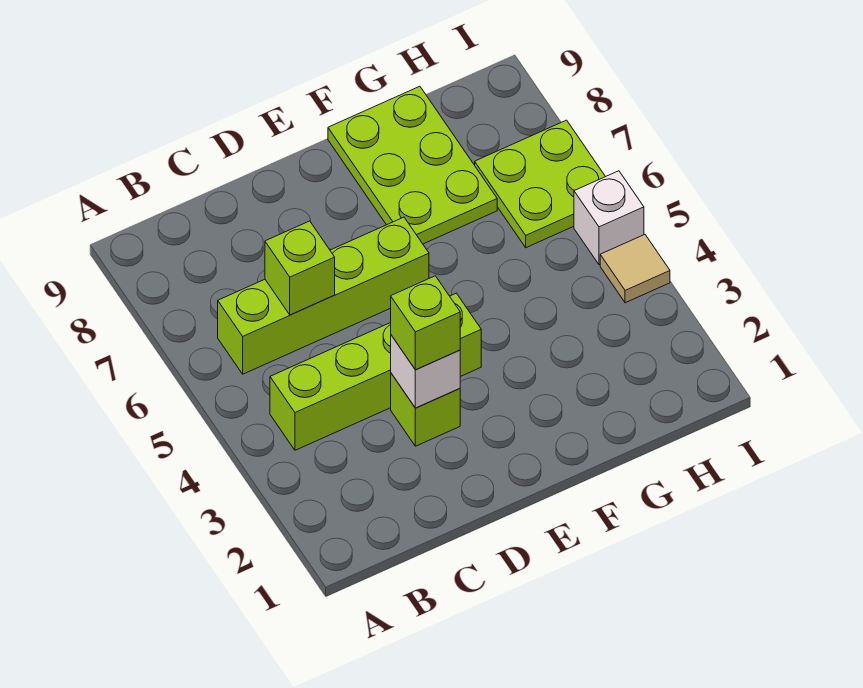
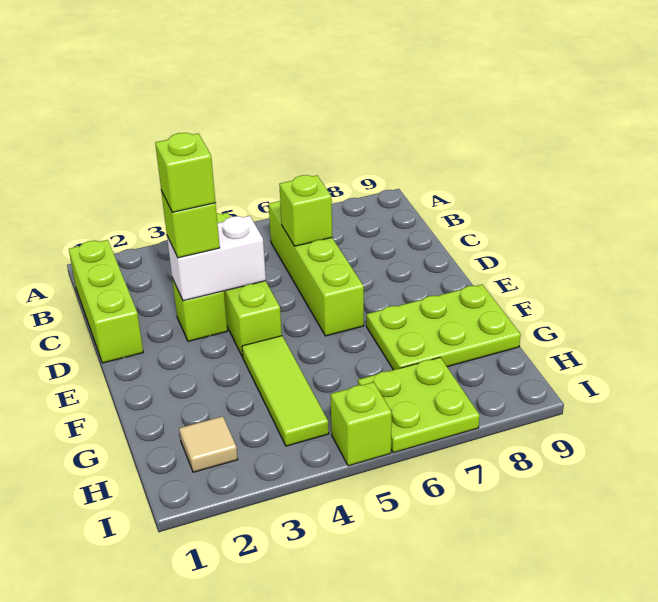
none -> lime brick B1:D1 level 1
white brick D3 level 2 -> white brick D3:D4 level 2
none -> lime brick D3 level 4
none -> lime tile F4:H4 level 1
tan tile I4 level 1 -> tan tile H2 level 1
white brick I5 level 1 -> lime brick I5 level 1

